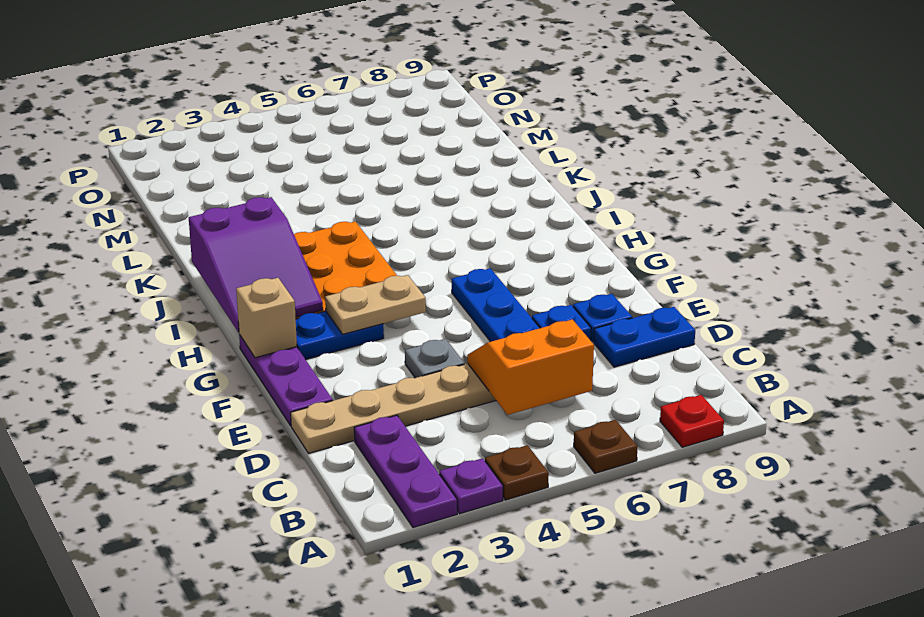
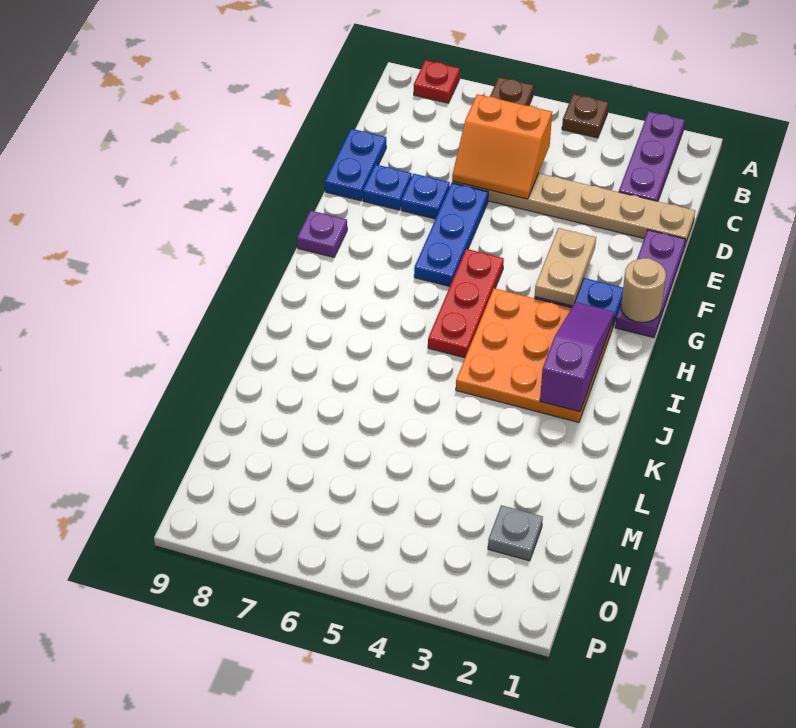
purple plate A3 level 1 -> purple plate G9 level 1
blue plate D8:D9 level 1 -> blue plate D9:E9 level 1
grey plate E4 level 1 -> grey plate N2 level 1
tan brick G1 level 2 -> tan round brick G1 level 2
tan plate G3:G4 level 2 -> tan plate F3:G3 level 2
none -> red plate G5:I5 level 1
purple slope H1:J2 level 2 top J -> purple slope H2:J2 level 2 top J

